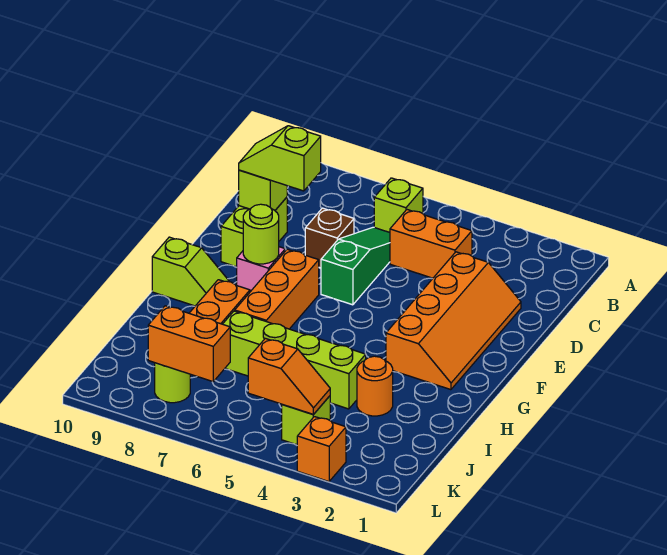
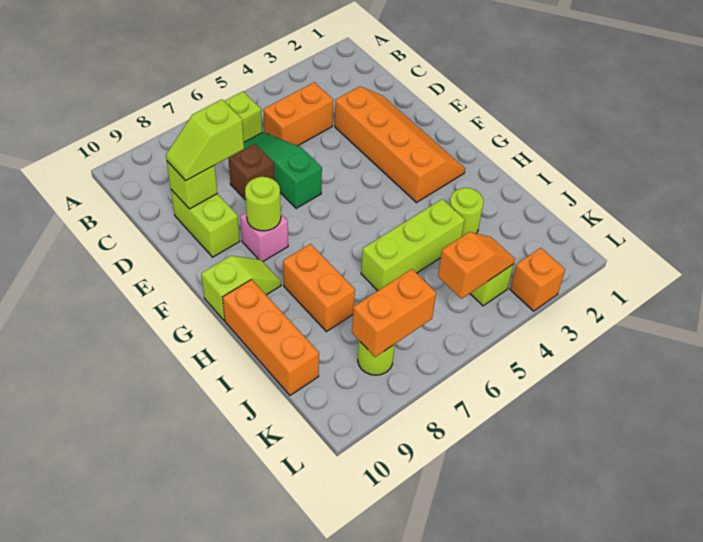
orange brick F7:H7 level 1 -> orange brick H10:J10 level 1
orange round brick I3 level 1 -> lime round brick I3 level 1
lime brick I4:I7 level 1 -> lime brick I4:I6 level 1

